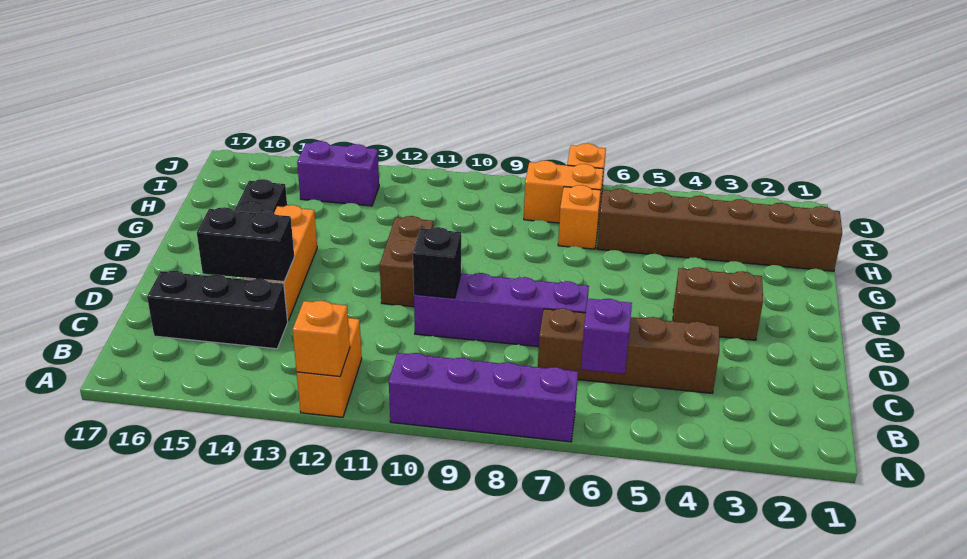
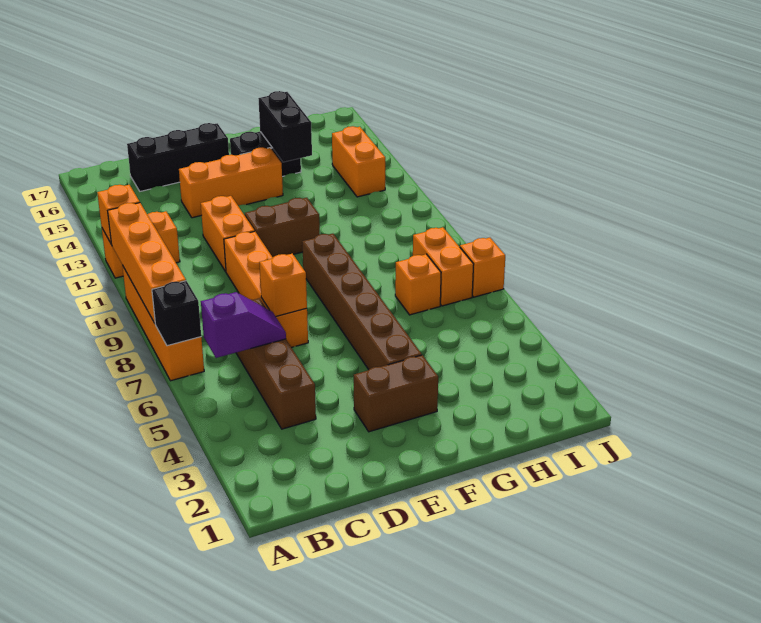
purple brick A7:A10 level 1 -> orange brick A7:A10 level 1
none -> orange brick A8:A11 level 2
black brick C14:C16 level 1 -> black brick C16:E16 level 1
purple brick D7:D10 level 1 -> orange brick D7:D10 level 1
none -> orange brick D7 level 2
black brick D10 level 2 -> black brick A7 level 2
none -> orange brick D11:D12 level 1
black brick D14:D15 level 2 -> black brick G14:G15 level 2
brown brick E3:E4 level 1 -> brown brick E3:F3 level 1
brown brick H1:H6 level 1 -> brown brick F4:F9 level 1
purple brick I13:I14 level 1 -> orange brick I13:I14 level 1

